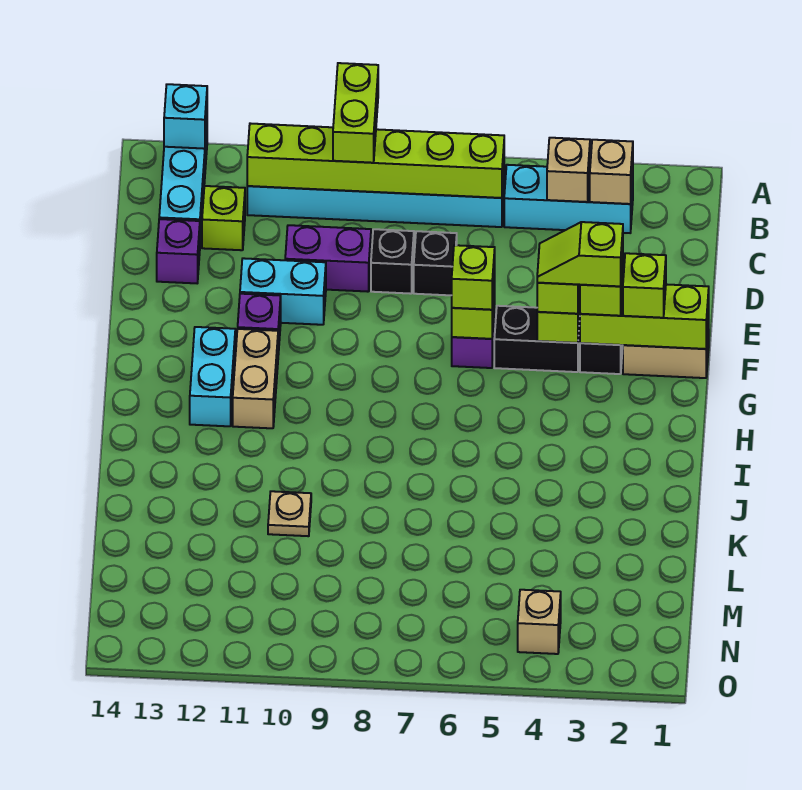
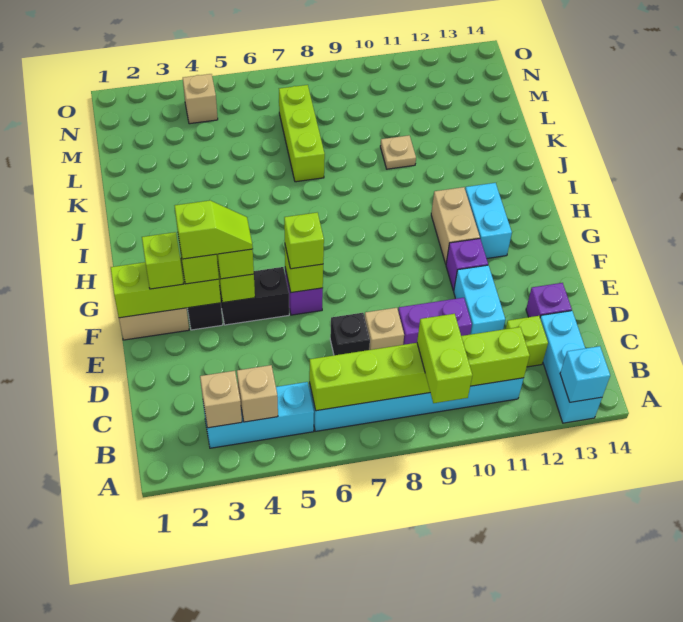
black brick D8 level 1 -> tan brick D8 level 1
cyan brick E10:E11 level 1 -> cyan brick D11:E11 level 1
none -> lime brick K7:M7 level 1

